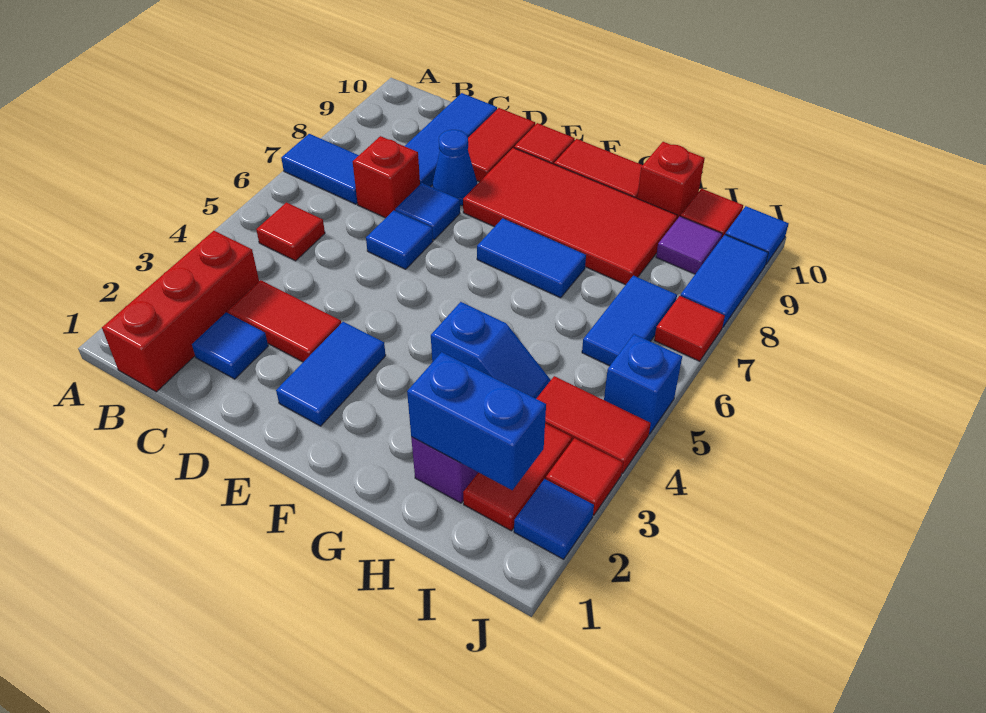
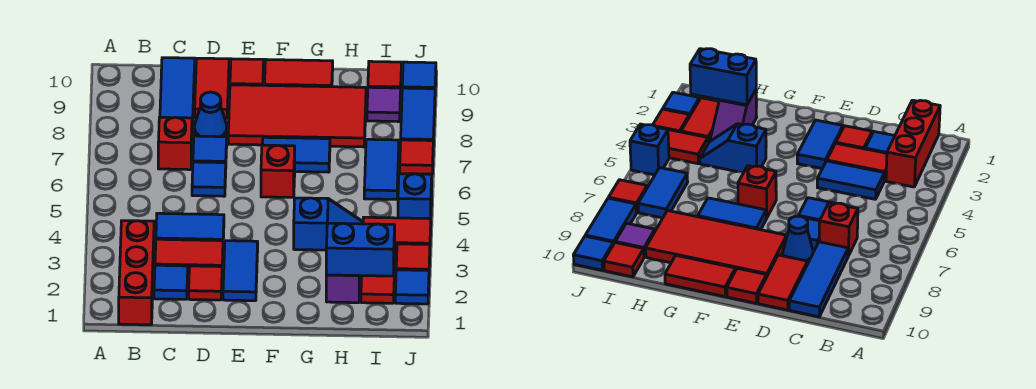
blue tile A7:B7 level 1 -> blue tile C4:D4 level 1
red tile B5 level 1 -> red tile D2 level 1
red brick H10 level 1 -> red brick F6 level 1

